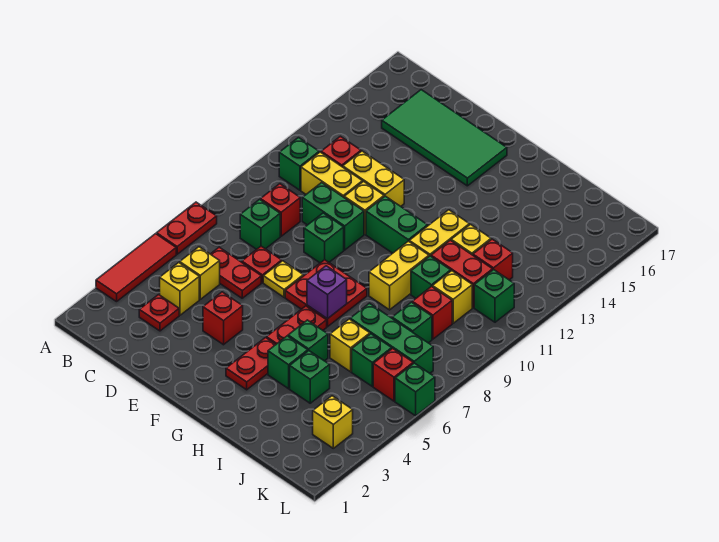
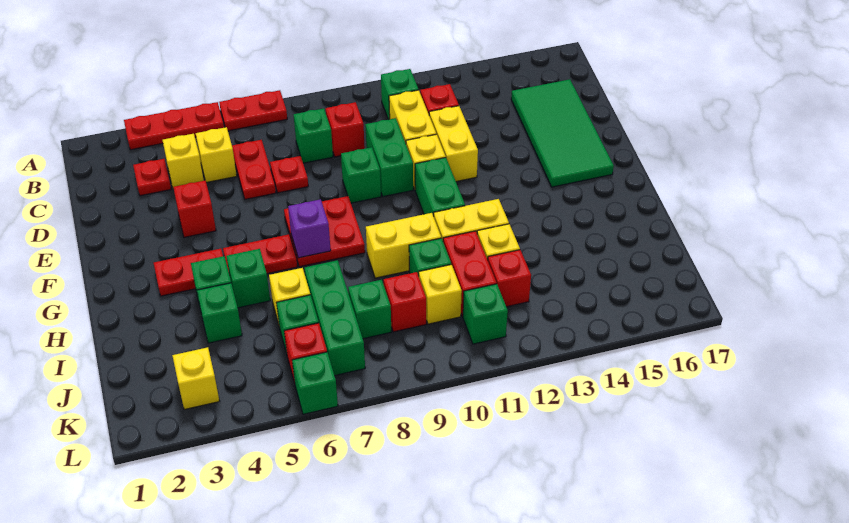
red tile A3:A5 level 1 -> red plate A3:A5 level 1
yellow plate E7 level 1 -> none

